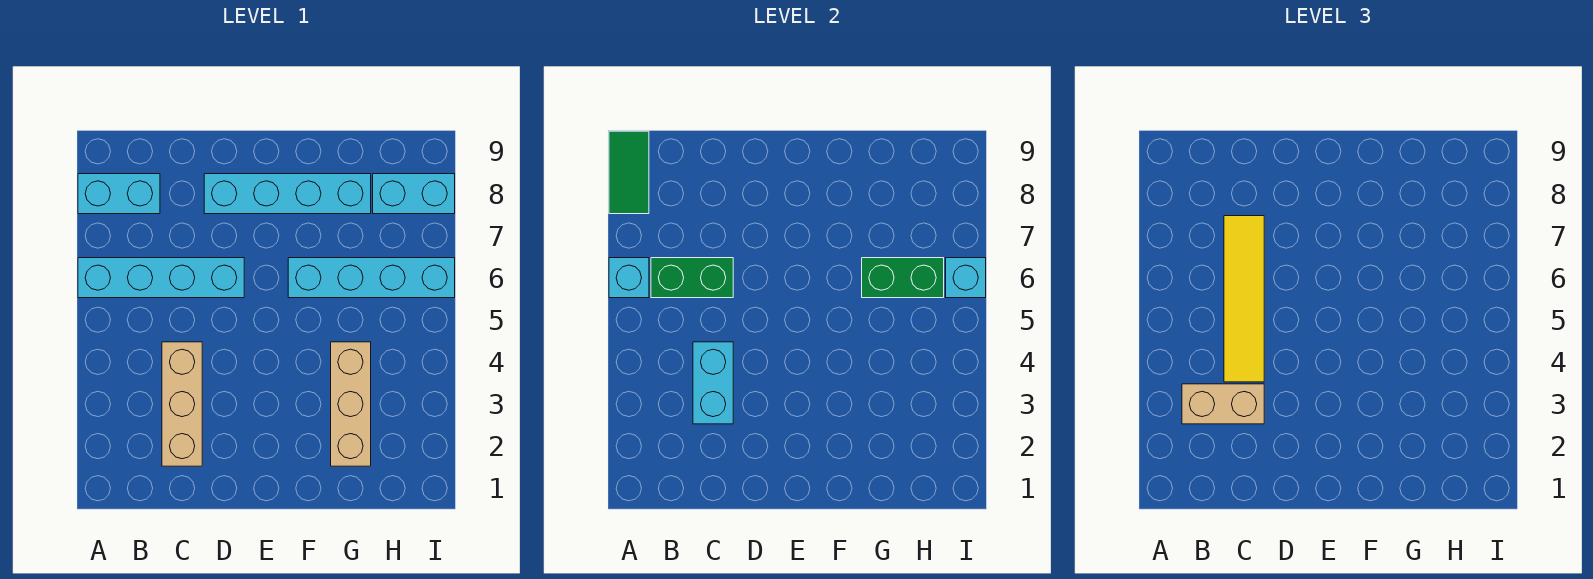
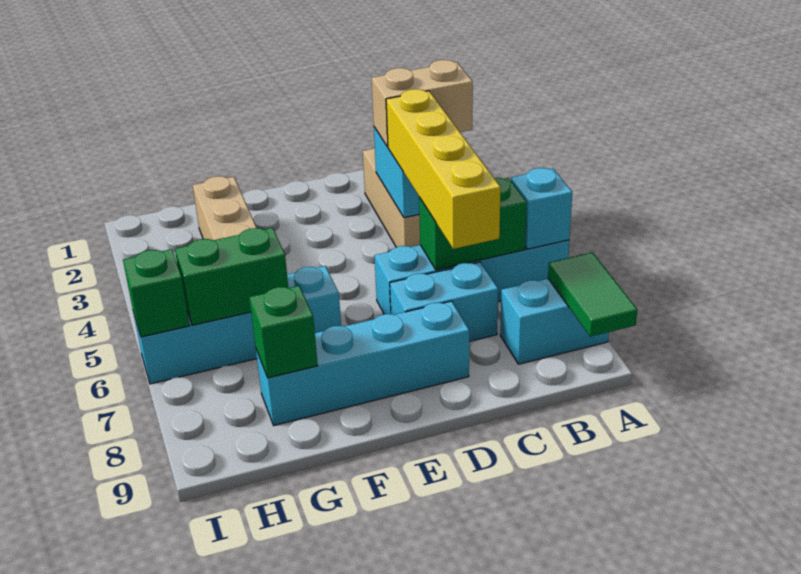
yellow tile C4:C7 level 3 -> yellow brick C4:C7 level 3
none -> green brick G8 level 2
cyan brick H8:I8 level 1 -> cyan brick C7:D7 level 1
cyan brick I6 level 2 -> green brick I6 level 2

